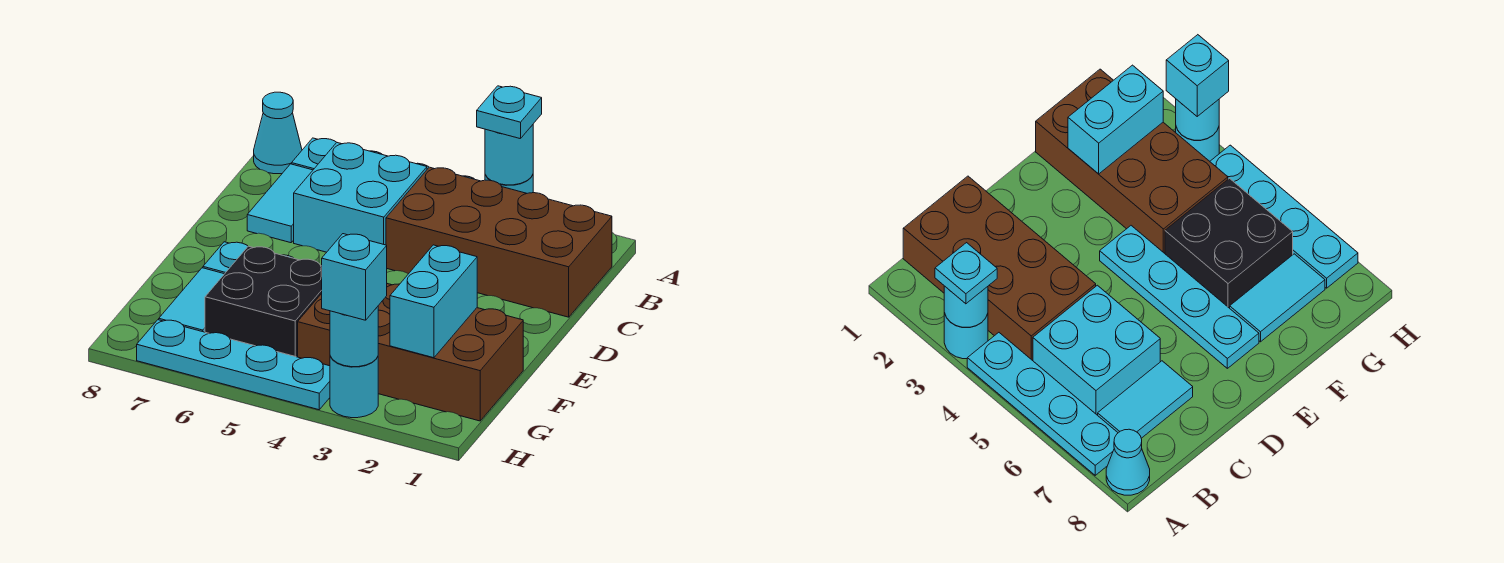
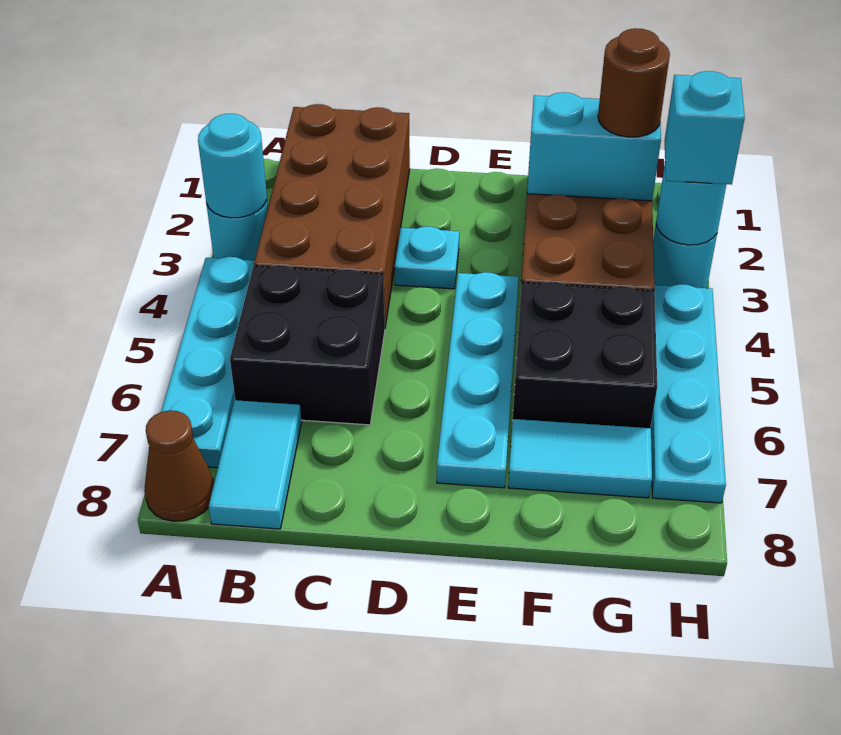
cyan plate A3 level 3 -> cyan plate D3 level 1
cyan cone A8 level 1 -> brown cone A8 level 1
cyan brick B5:C6 level 1 -> black brick B5:C6 level 1
cyan tile B7:C7 level 1 -> cyan tile B7:B8 level 1
none -> brown round brick G2 level 3

